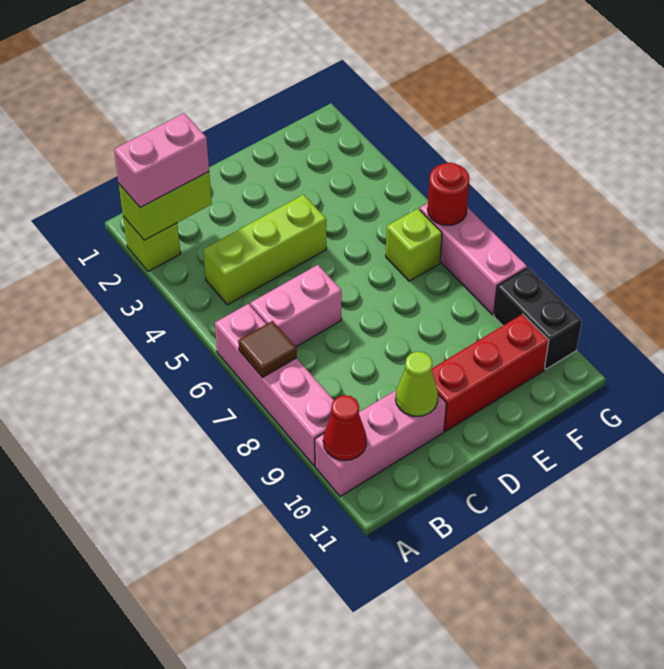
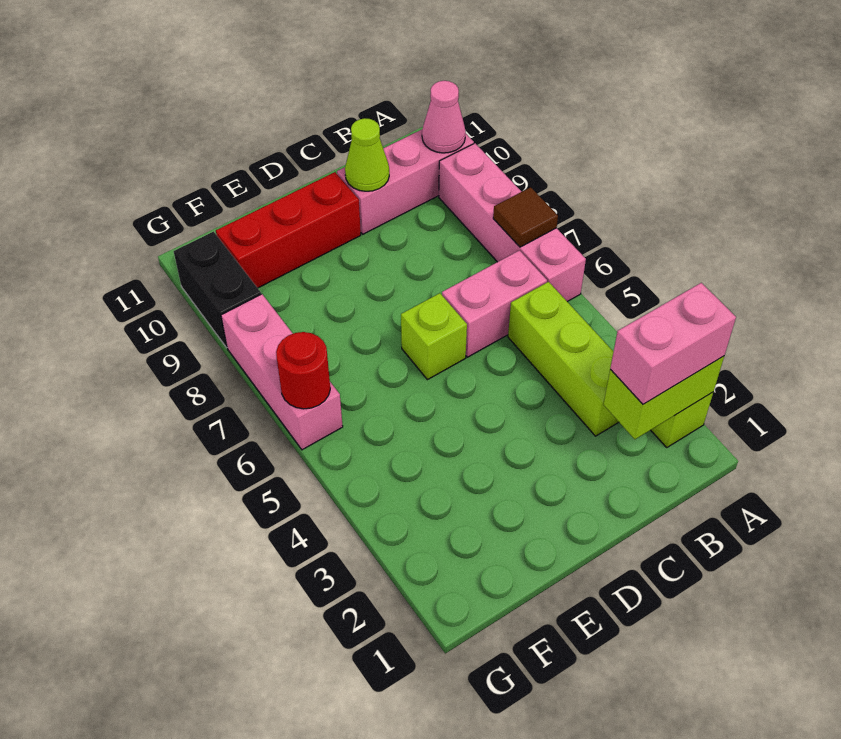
red cone A10 level 2 -> pink cone A10 level 2
lime brick B4:D4 level 1 -> lime brick B3:B5 level 1
lime brick F6 level 1 -> lime brick D6 level 1

